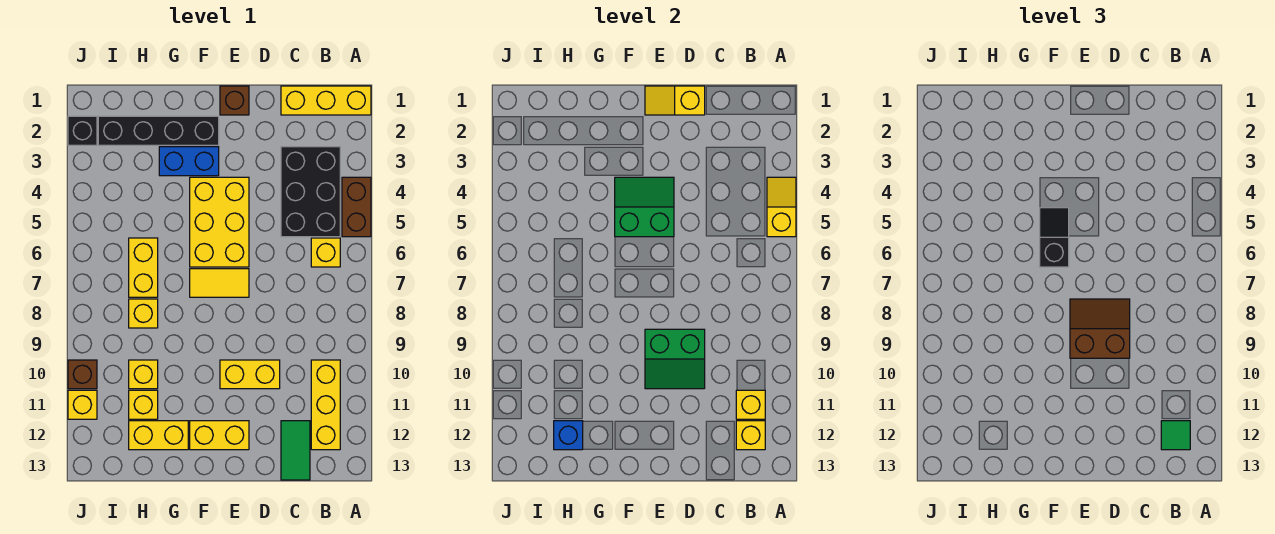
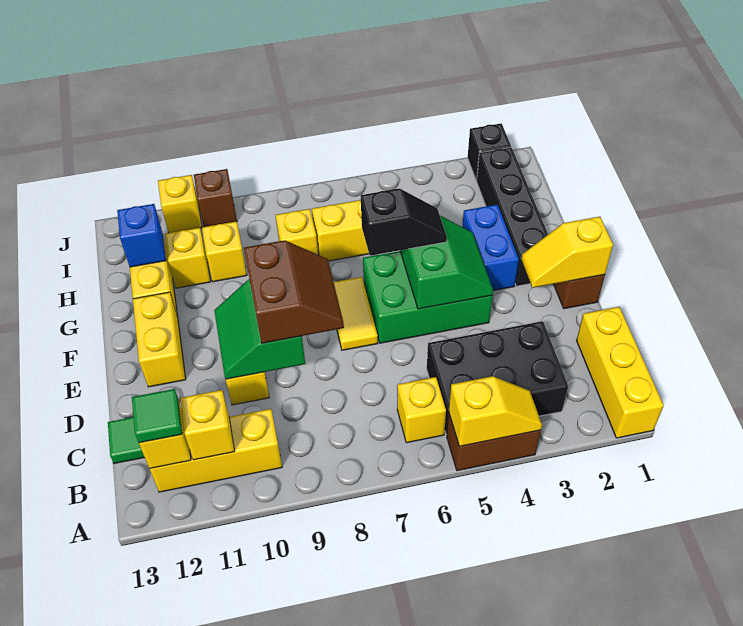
yellow slope D1:E1 level 2 top D -> yellow slope E1:E2 level 2 top 1
yellow brick E4:F6 level 1 -> green brick E4:F6 level 1

